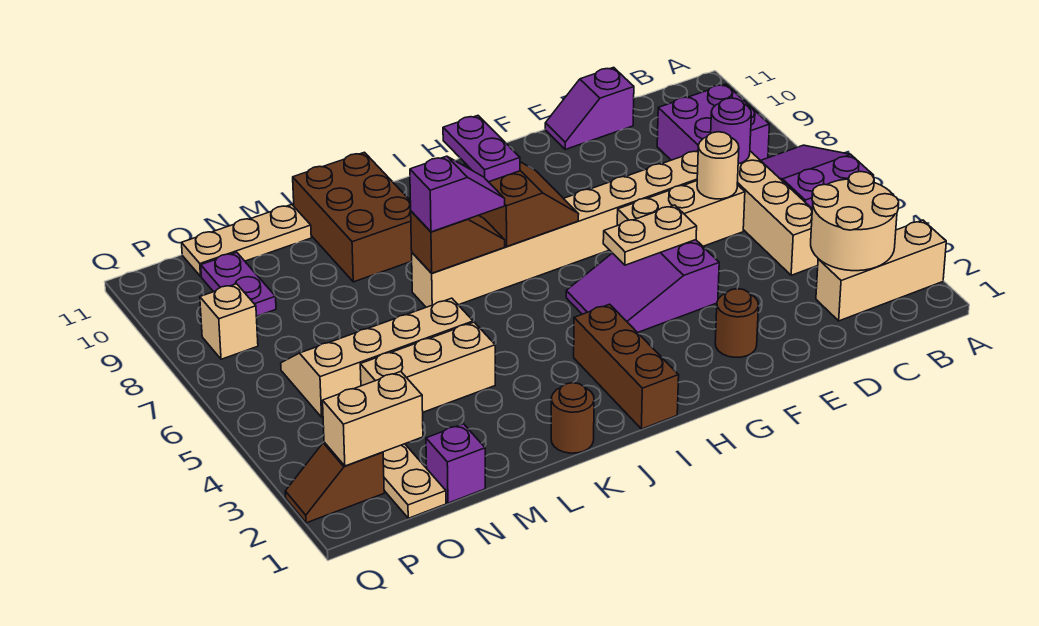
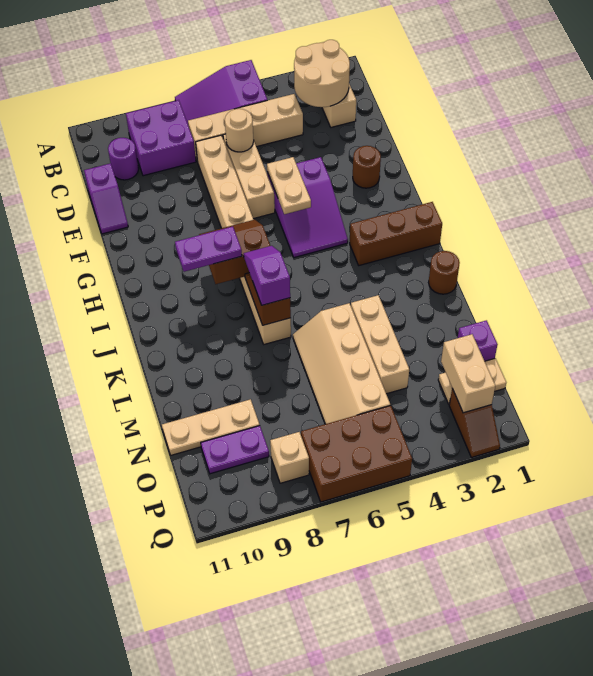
purple round brick C7 level 2 -> purple round brick C10 level 1
brown brick K9:L11 level 1 -> brown brick P5:Q7 level 1
tan plate M11:O11 level 1 -> tan plate N9:N11 level 1

